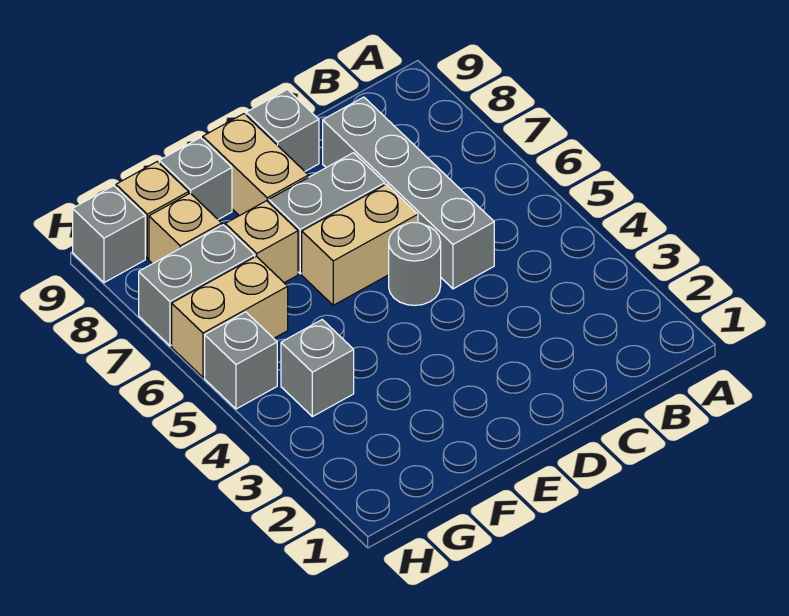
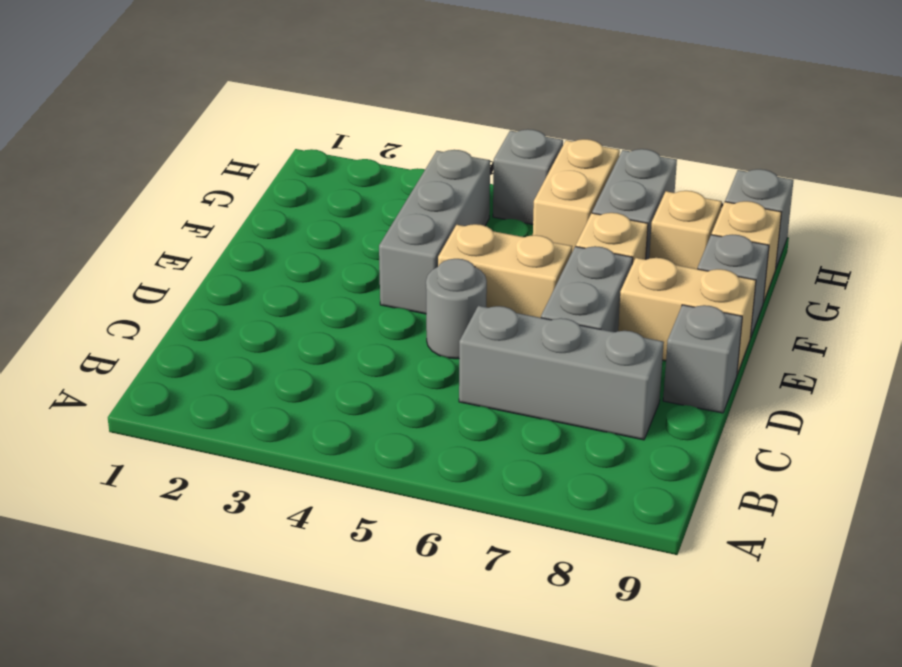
grey brick C5:C8 level 1 -> grey brick C6:C8 level 1
tan brick D6:E6 level 1 -> tan brick E5:E6 level 1
grey brick G4 level 1 -> grey brick E4:G4 level 1

